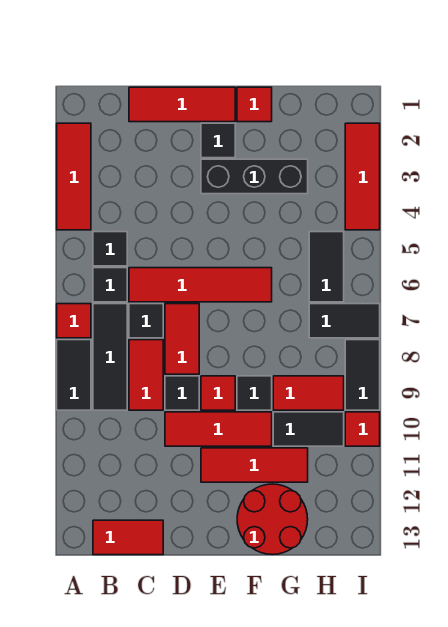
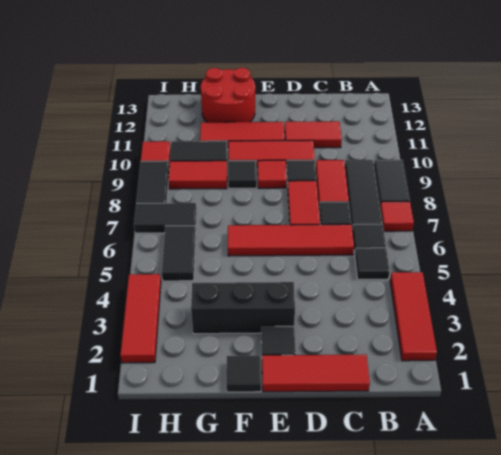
red tile B13:C13 level 1 -> red tile C11:D11 level 1
red tile F1 level 1 -> black tile F1 level 1

